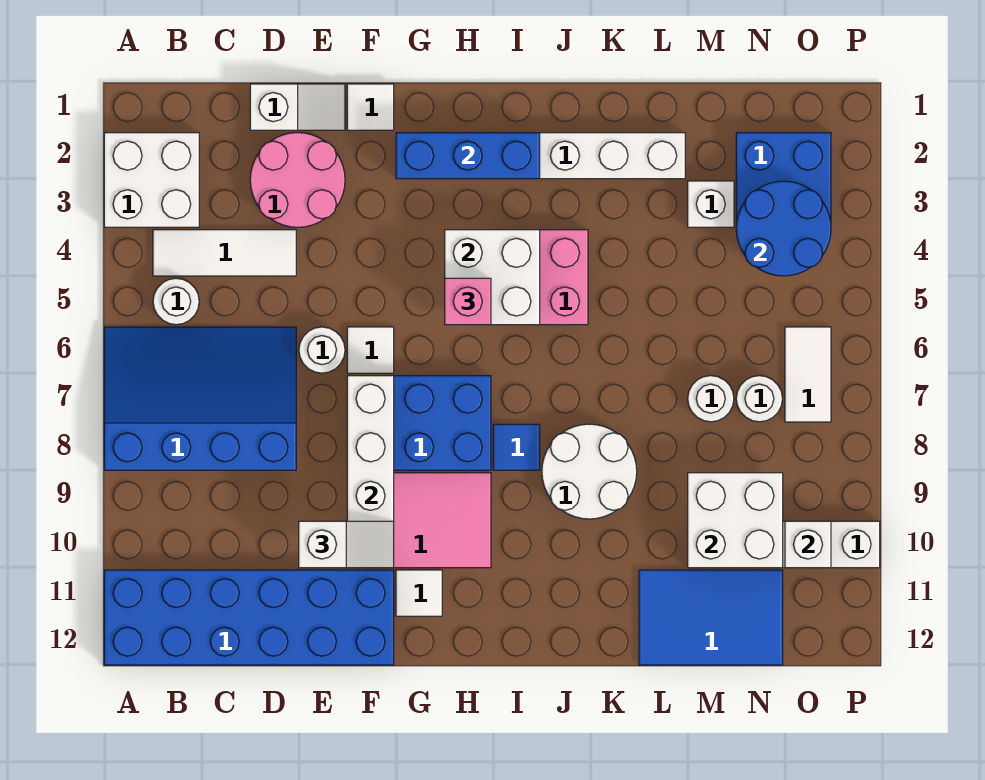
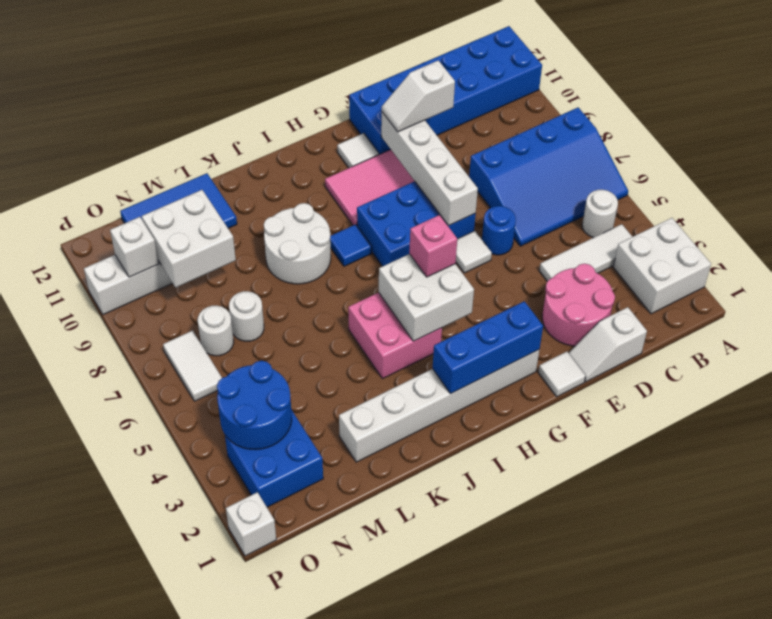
white round brick E6 level 1 -> blue round brick E6 level 1
white brick M3 level 1 -> white brick P1 level 1

